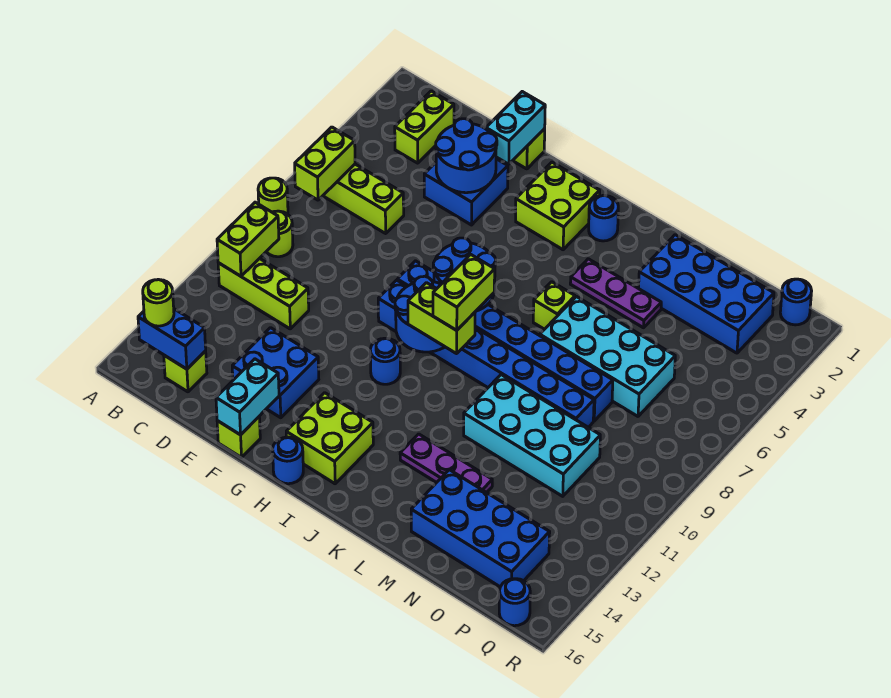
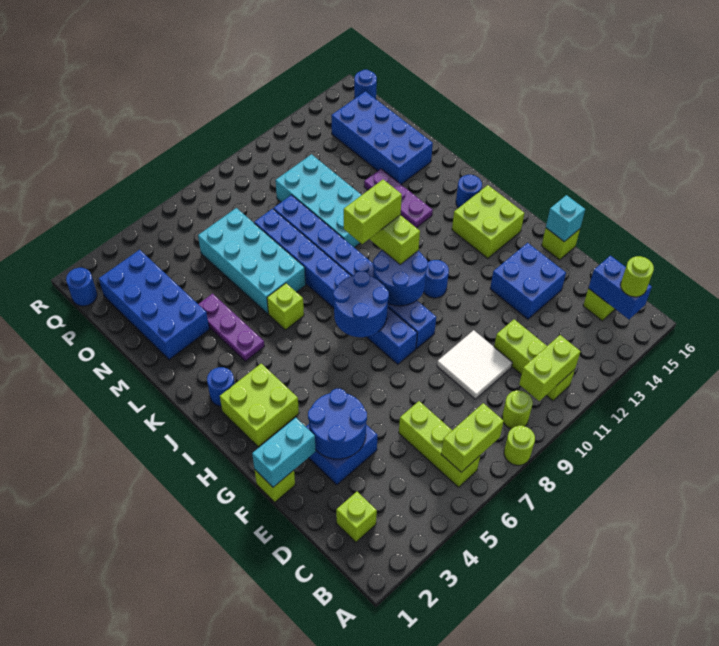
lime brick C2:C3 level 1 -> lime brick C2 level 1
none -> white tile D9:E10 level 1
cyan brick F15:F16 level 2 -> cyan brick F16 level 2
blue round brick H16 level 1 -> blue round brick J15 level 1

